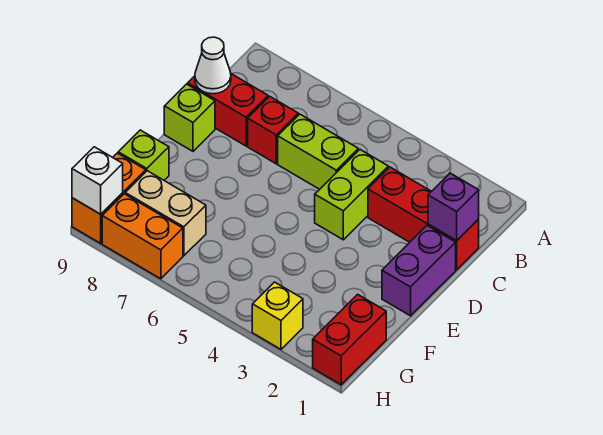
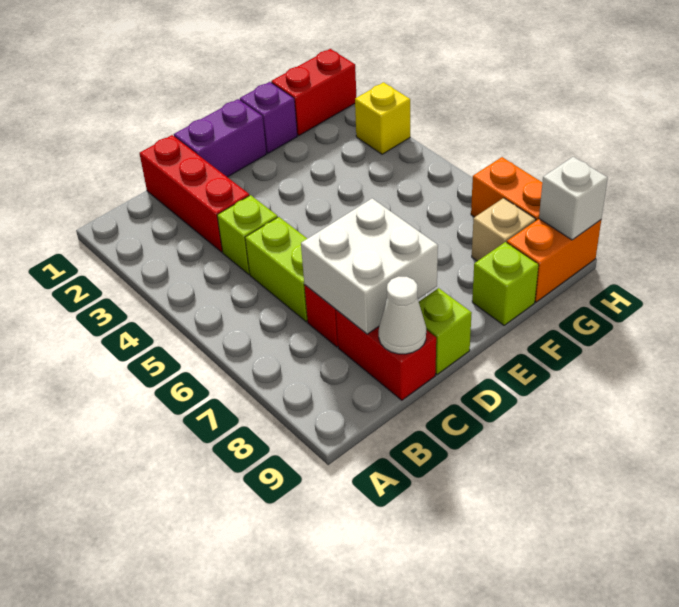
purple brick C1 level 2 -> purple brick F1 level 1
lime brick C4:D4 level 1 -> lime brick C4 level 1
none -> white brick C7:D8 level 2
tan brick G7:G8 level 1 -> tan brick G8 level 1

